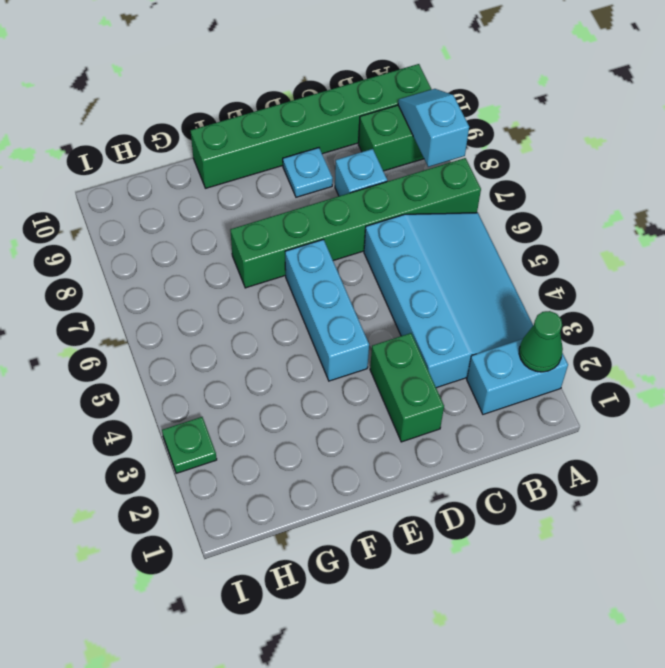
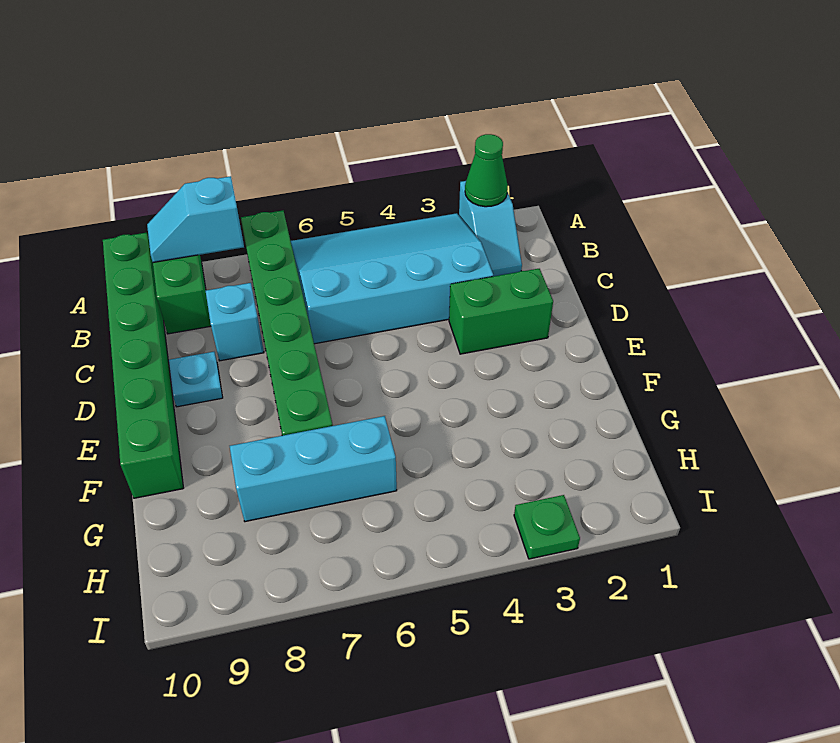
cyan brick A2:B2 level 1 -> cyan slope A2:B2 level 1 top A
cyan brick E4:E6 level 1 -> cyan brick G6:G8 level 1

